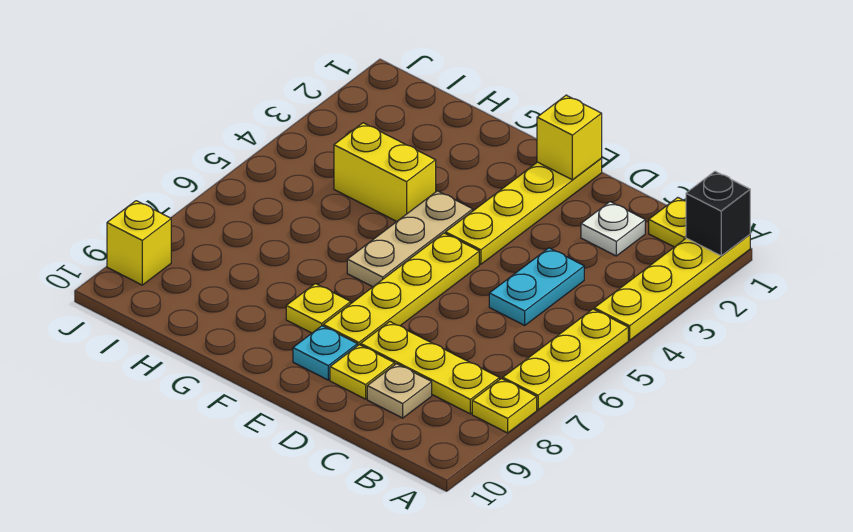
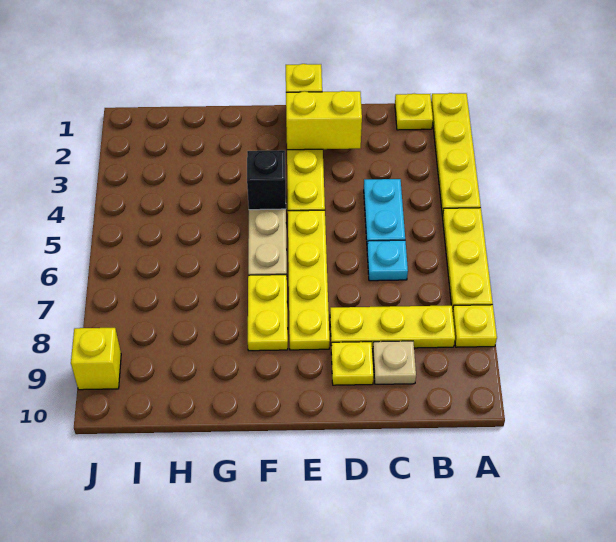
black brick A1 level 2 -> black brick F4 level 2
white plate C2 level 1 -> none
cyan plate E9 level 1 -> cyan plate C6 level 1
yellow plate F8 level 1 -> yellow plate F7:F8 level 1
yellow brick G4:H4 level 1 -> yellow brick D2:E2 level 2

